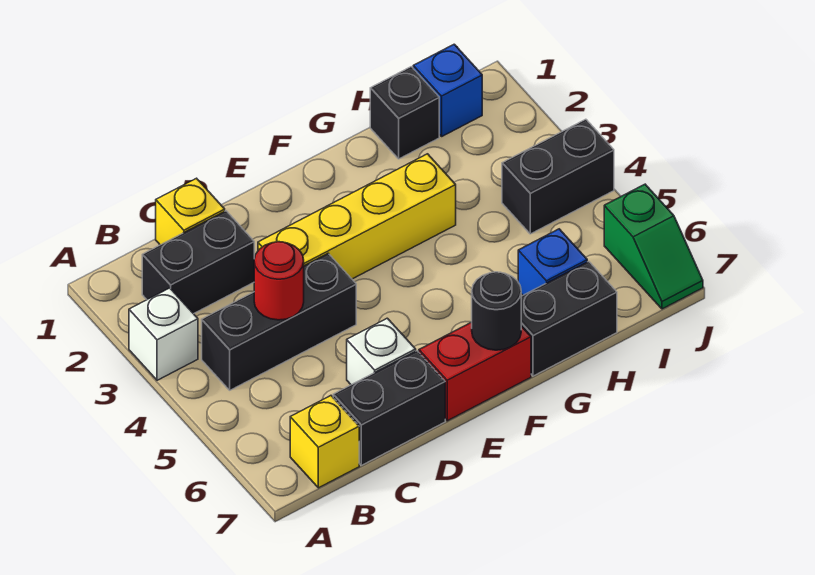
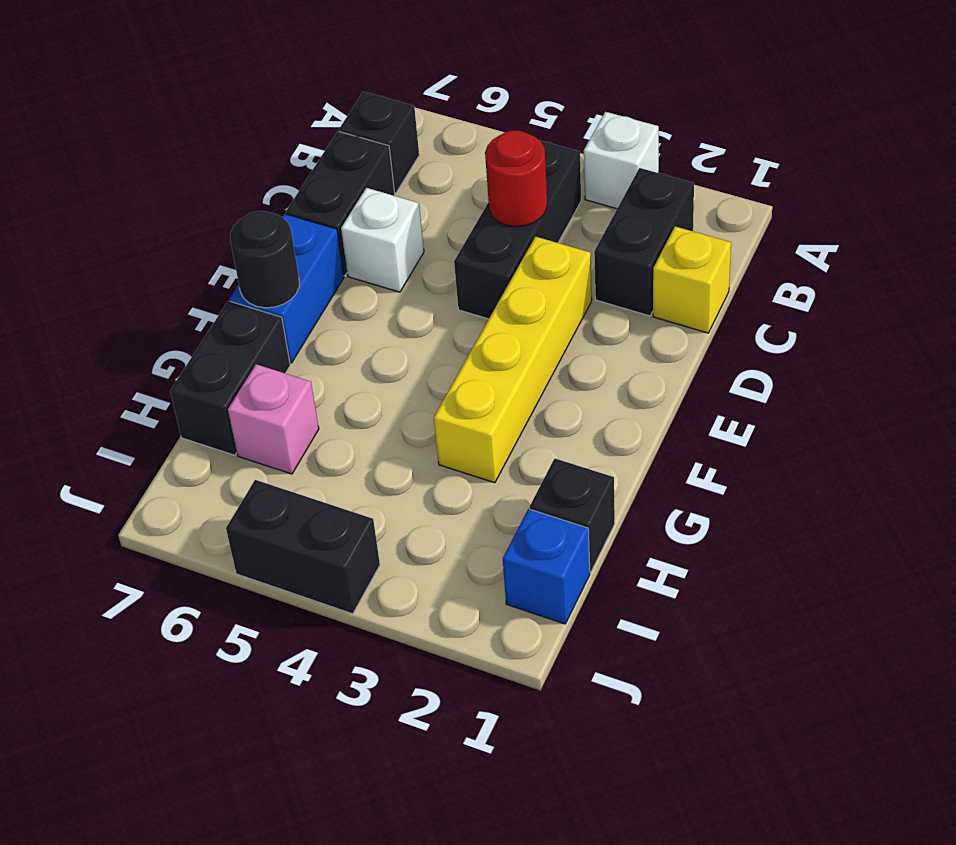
yellow brick B7 level 1 -> black brick B7 level 1
red brick E7:F7 level 1 -> blue brick E7:F7 level 1
blue brick H6 level 1 -> pink brick H6 level 1
black brick I4:J4 level 1 -> black brick J4:J5 level 1
green slope J6:J7 level 1 top 6 -> none

